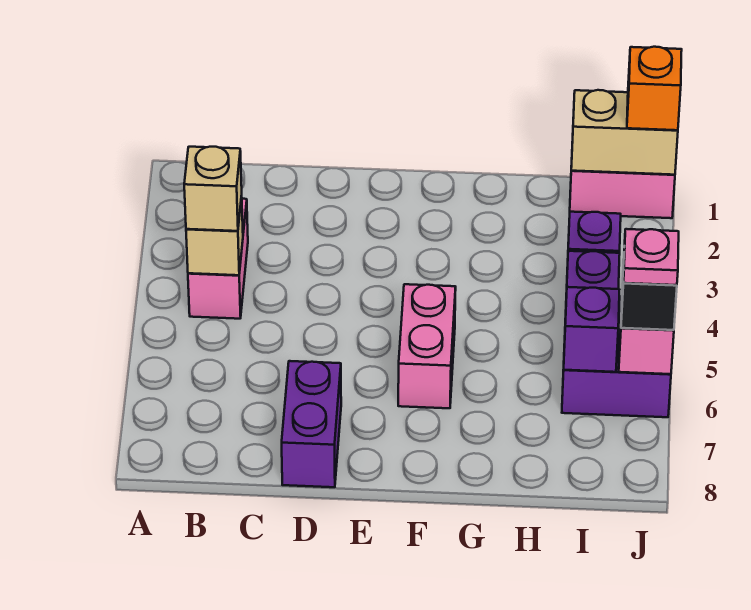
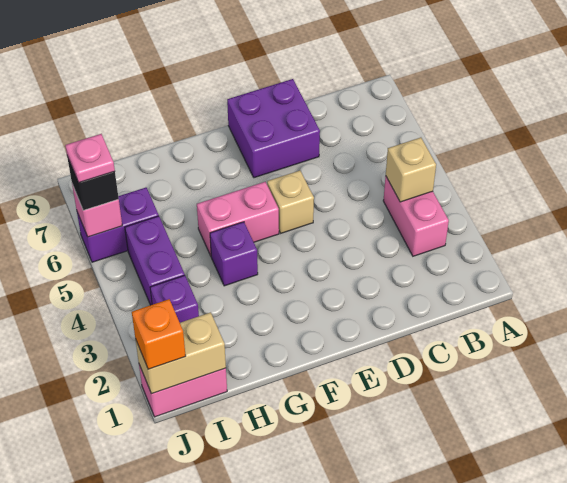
tan brick B4 level 3 -> tan brick E5 level 1
purple brick D7:D8 level 1 -> purple brick D7:E8 level 1
pink brick F5:F6 level 1 -> pink brick F5:G5 level 1
purple brick I6 level 2 -> purple brick G4 level 1

